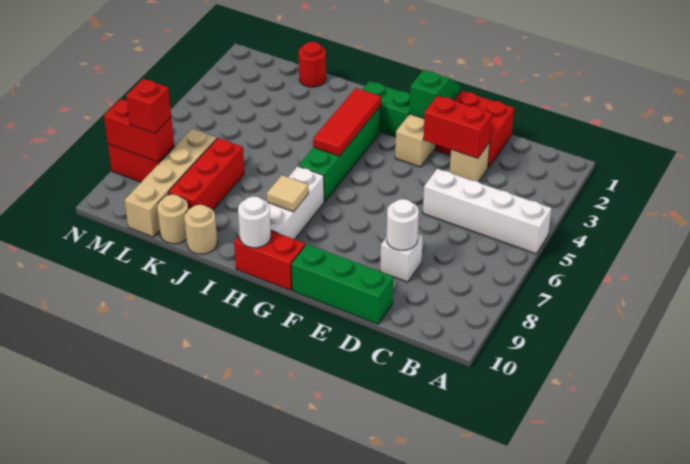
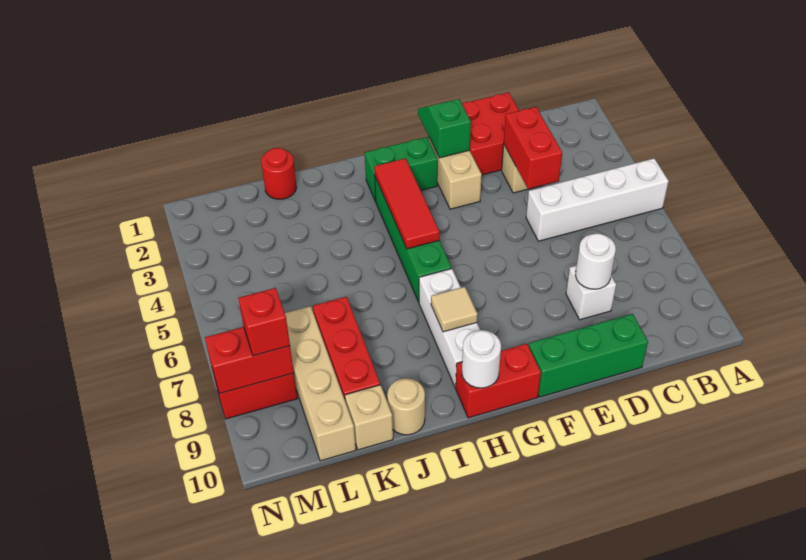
red brick D3:E3 level 2 -> red brick D3:D4 level 2
tan round brick K10 level 1 -> tan brick K10 level 1

